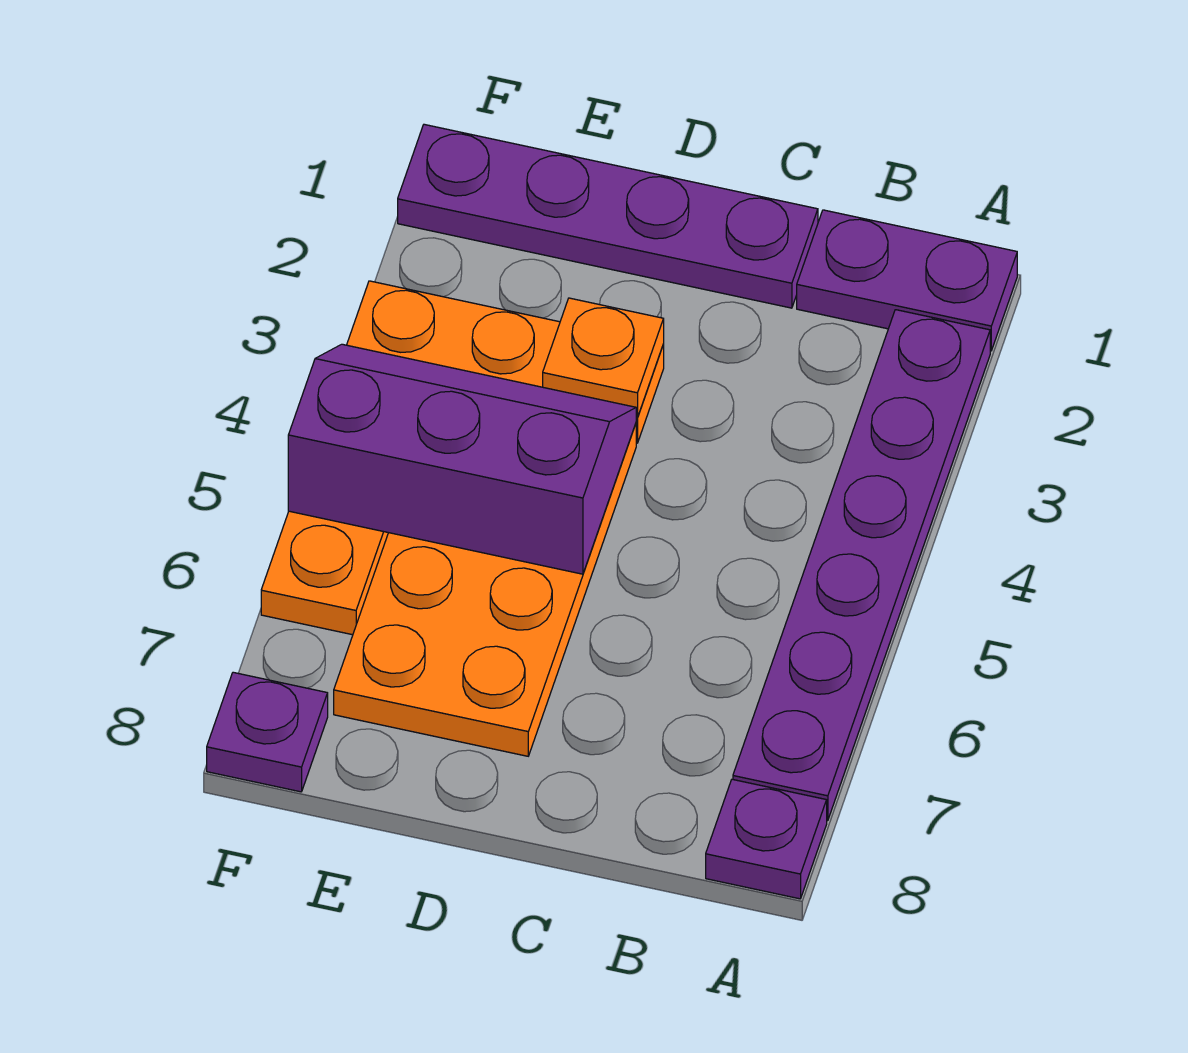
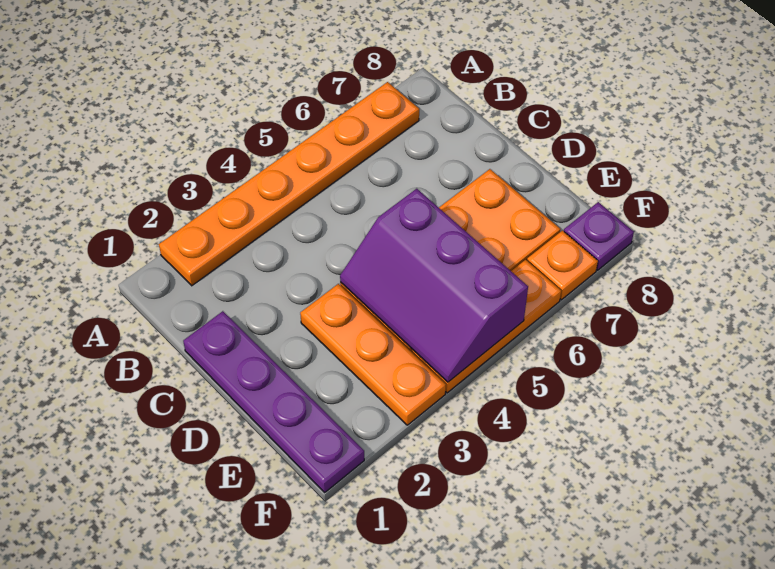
purple plate A1:B1 level 1 -> none
purple plate A2:A7 level 1 -> orange plate A2:A7 level 1
purple plate A8 level 1 -> none
orange plate D3 level 2 -> orange plate F7 level 1

